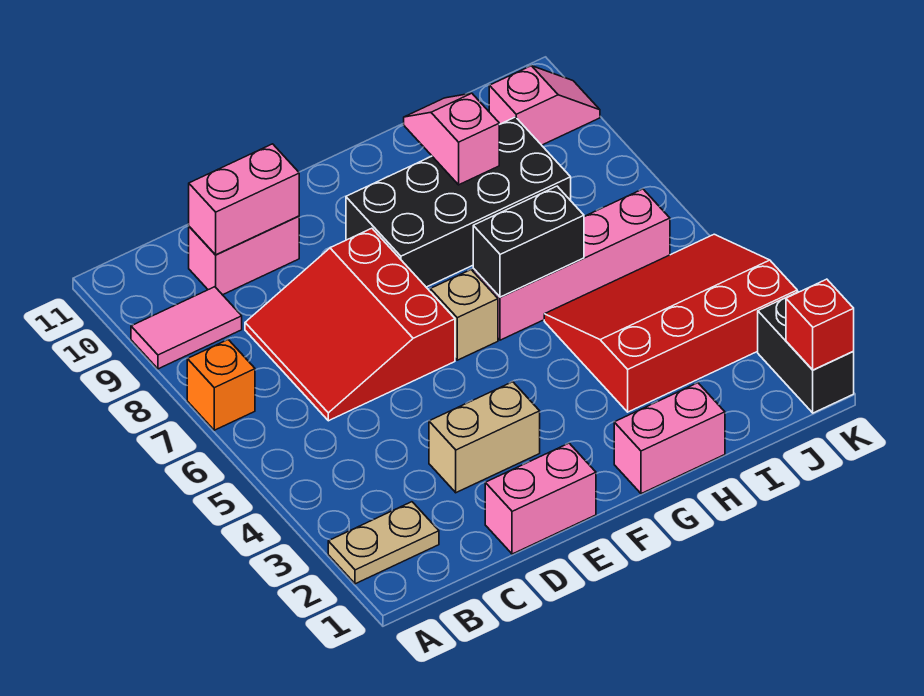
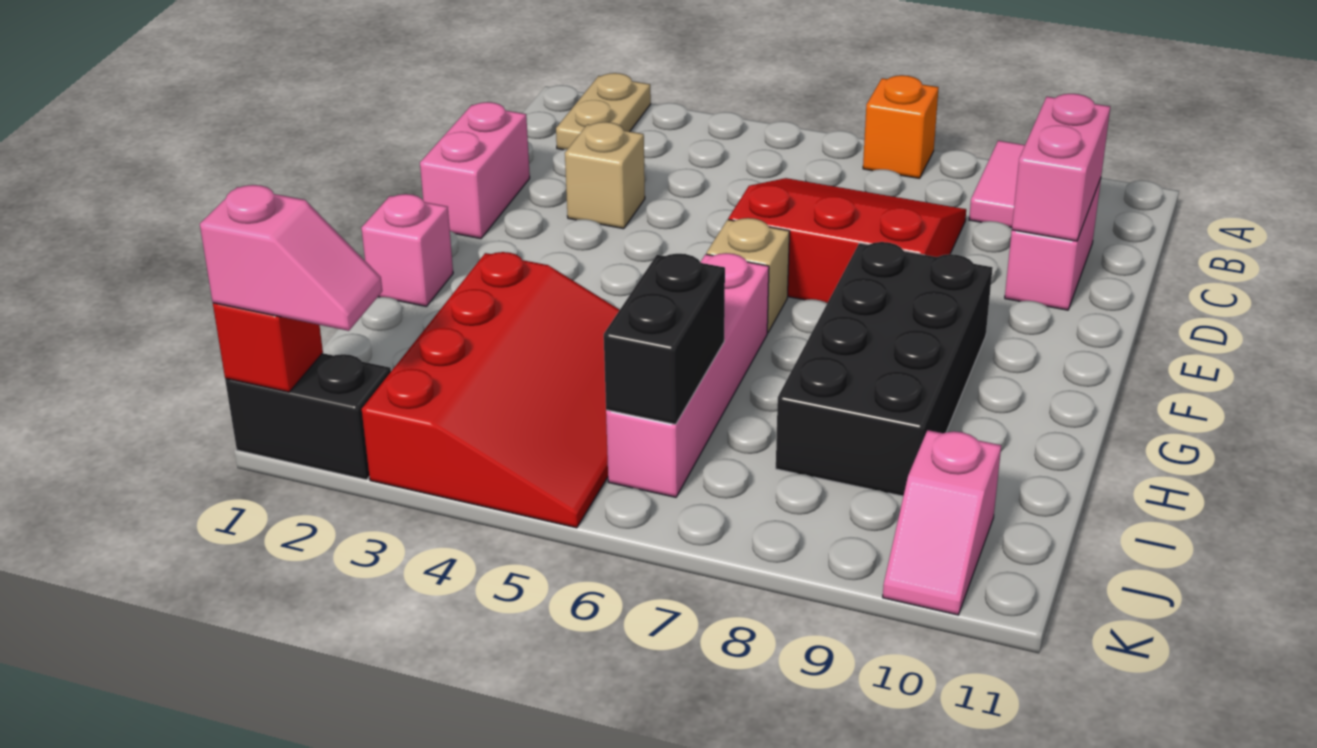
tan brick D3:E3 level 1 -> tan brick D3 level 1
pink brick G1:H1 level 1 -> pink brick G1 level 1
black brick G6:H6 level 2 -> black brick I6:J6 level 2
pink slope H9:H10 level 2 top 9 -> pink slope K1:K2 level 3 top 1

